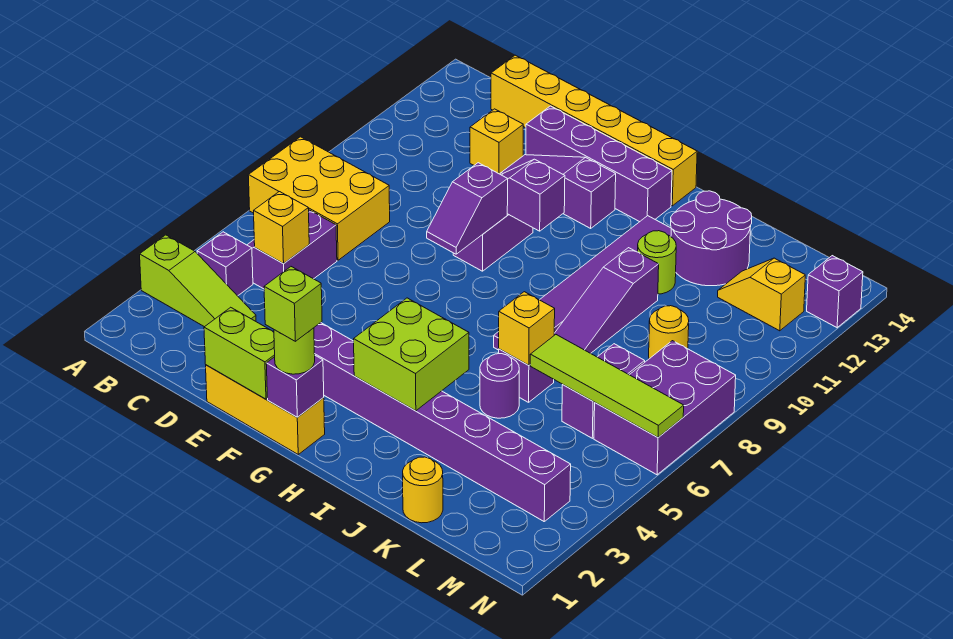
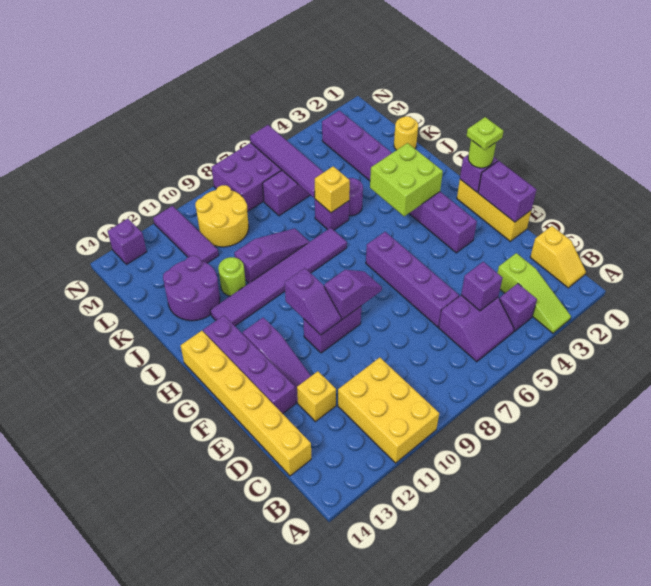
lime slope A3:C3 level 1 top A -> lime slope A3:C3 level 1 top C
yellow brick A7:C8 level 1 -> yellow brick A10:C11 level 1
yellow brick C5 level 2 -> purple brick C5 level 2
none -> purple brick D6:G6 level 1
lime brick E1:F1 level 2 -> purple brick E1:F1 level 2
lime brick G1 level 4 -> lime plate G1 level 4
lime tile K6:N6 level 2 -> purple tile K6:N6 level 2
yellow round brick L9 level 1 -> yellow round brick L9:M10 level 1
none -> purple tile L11:N11 level 1
yellow slope L12:M12 level 1 top M -> yellow slope B1:C1 level 1 top C

